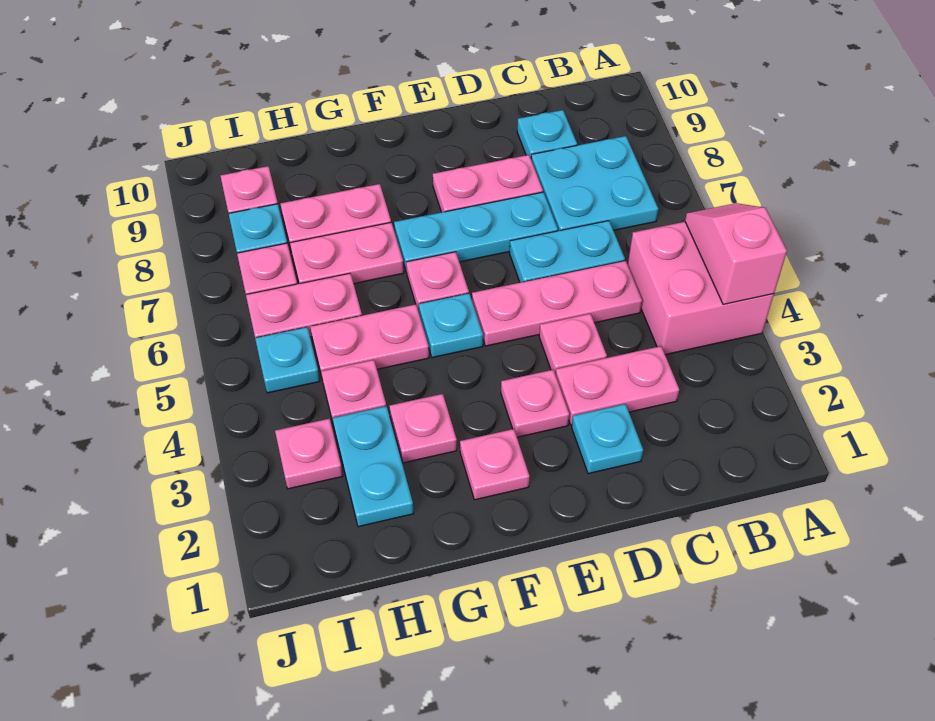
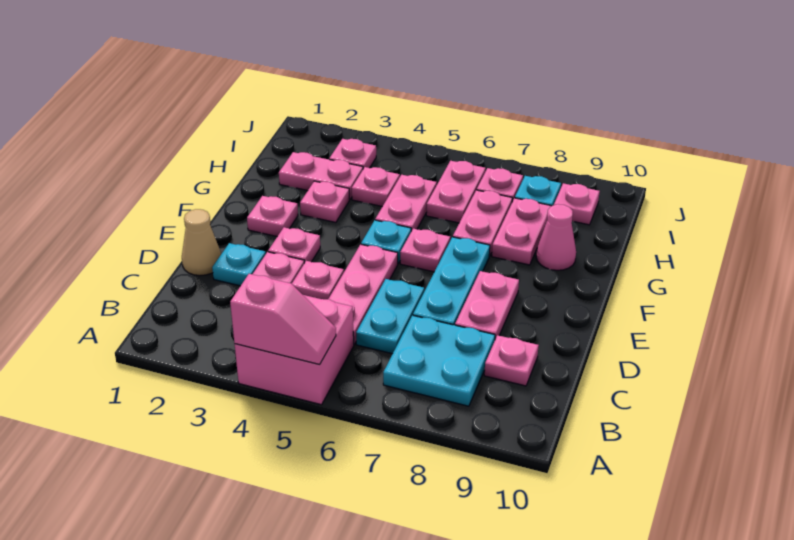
cyan plate C9 level 1 -> pink plate C9 level 1
none -> tan cone D1 level 1
none -> pink cone G9 level 1
cyan plate H2:H3 level 1 -> pink plate H2:H3 level 1
cyan plate I5 level 1 -> none

